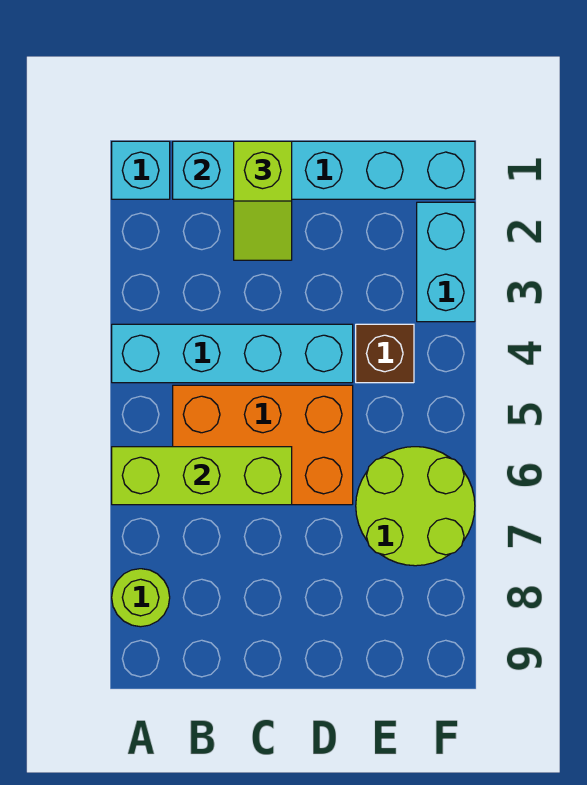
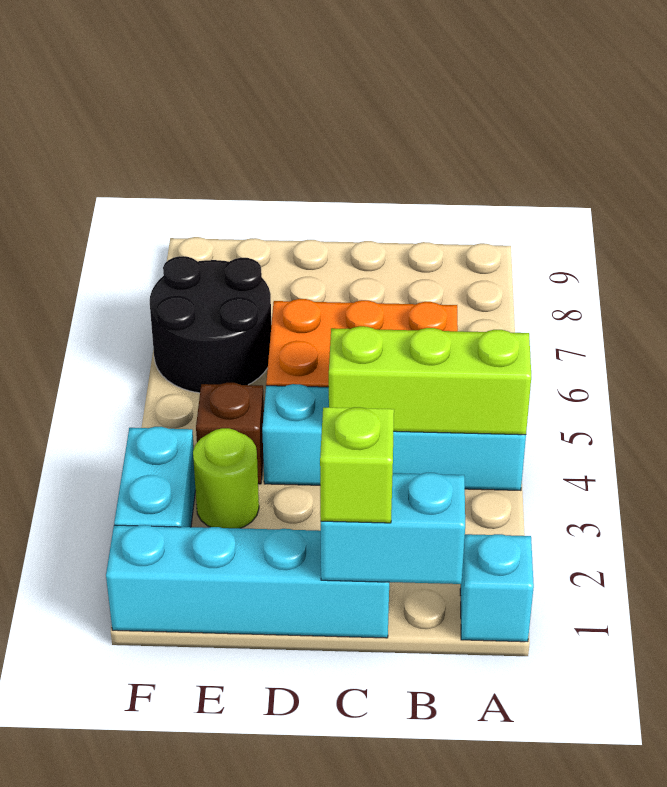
lime brick A6:C6 level 2 -> lime brick A4:C4 level 2
lime round brick A8 level 1 -> lime round brick E3 level 1
lime round brick E6:F7 level 1 -> black round brick E6:F7 level 1

